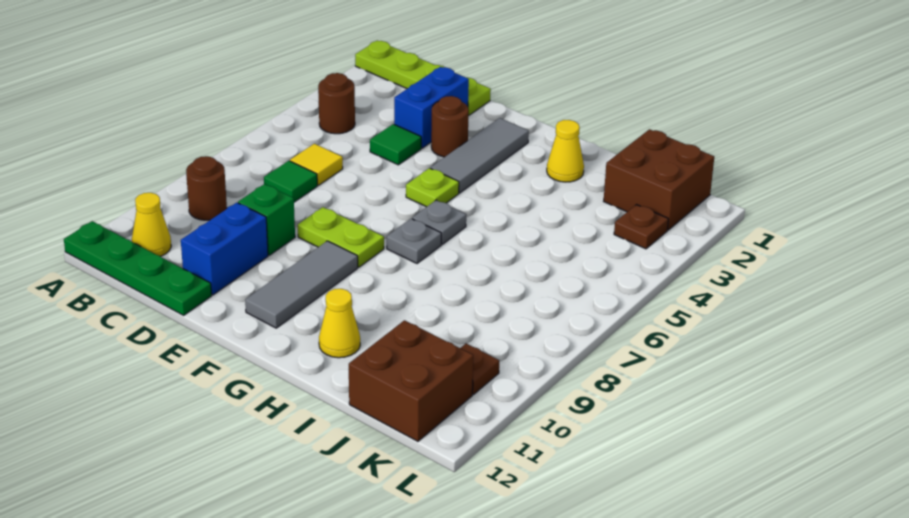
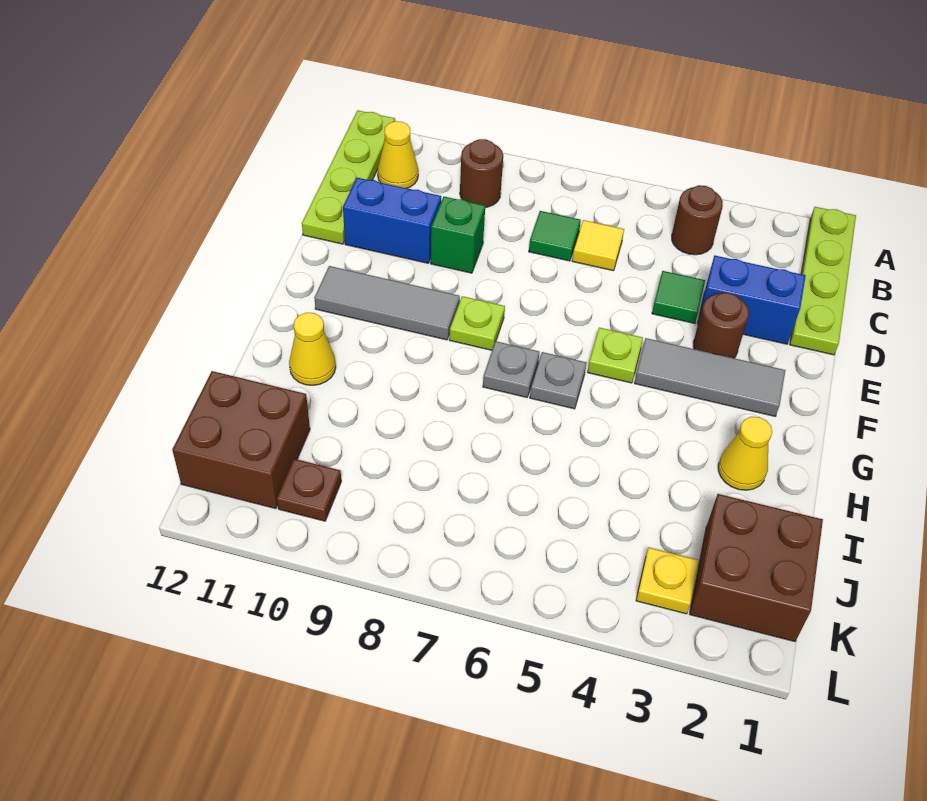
green plate A12:D12 level 1 -> lime plate A12:D12 level 1
lime plate E8:F8 level 1 -> lime plate F8 level 1
brown plate K3 level 1 -> yellow plate K3 level 1

